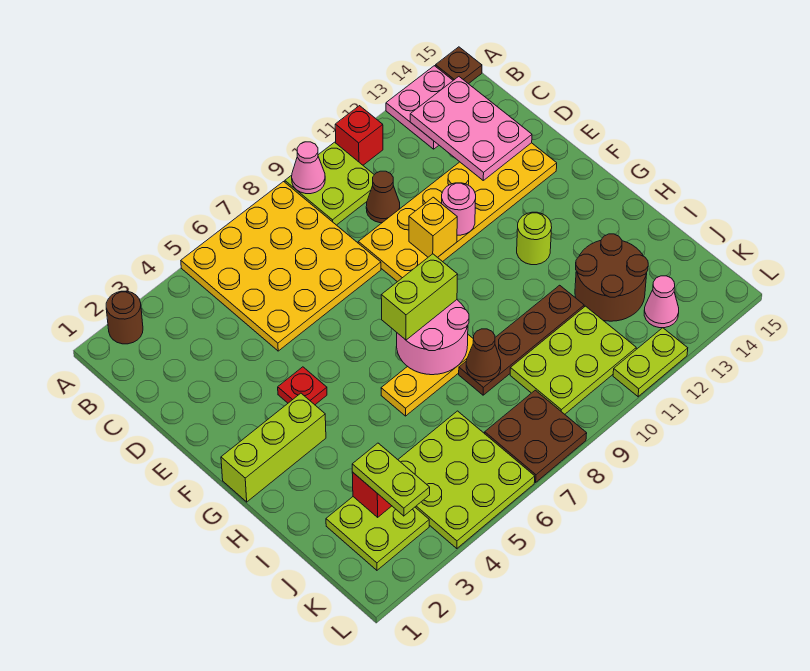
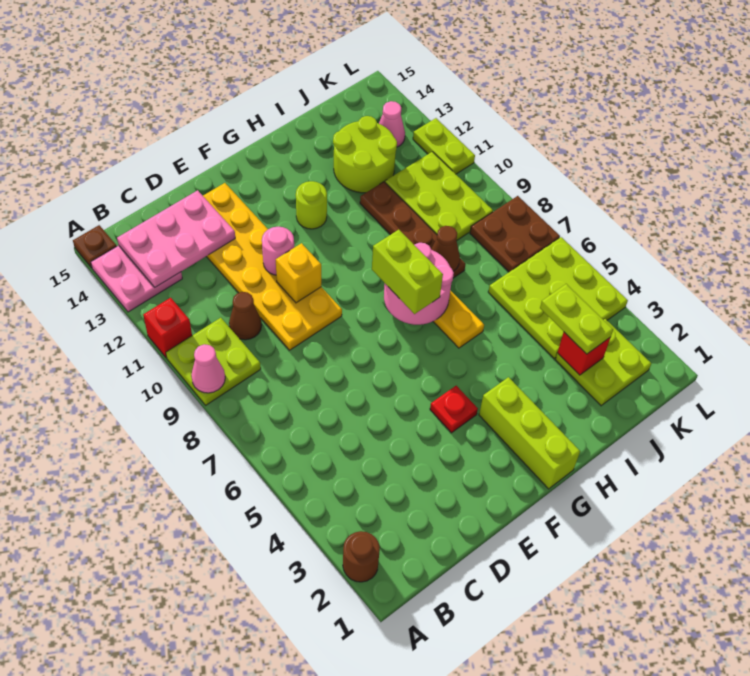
yellow plate A5:D8 level 1 -> none
brown round brick I12:J13 level 1 -> lime round brick I12:J13 level 1
lime plate J3:K3 level 3 -> lime plate J3:J4 level 3

